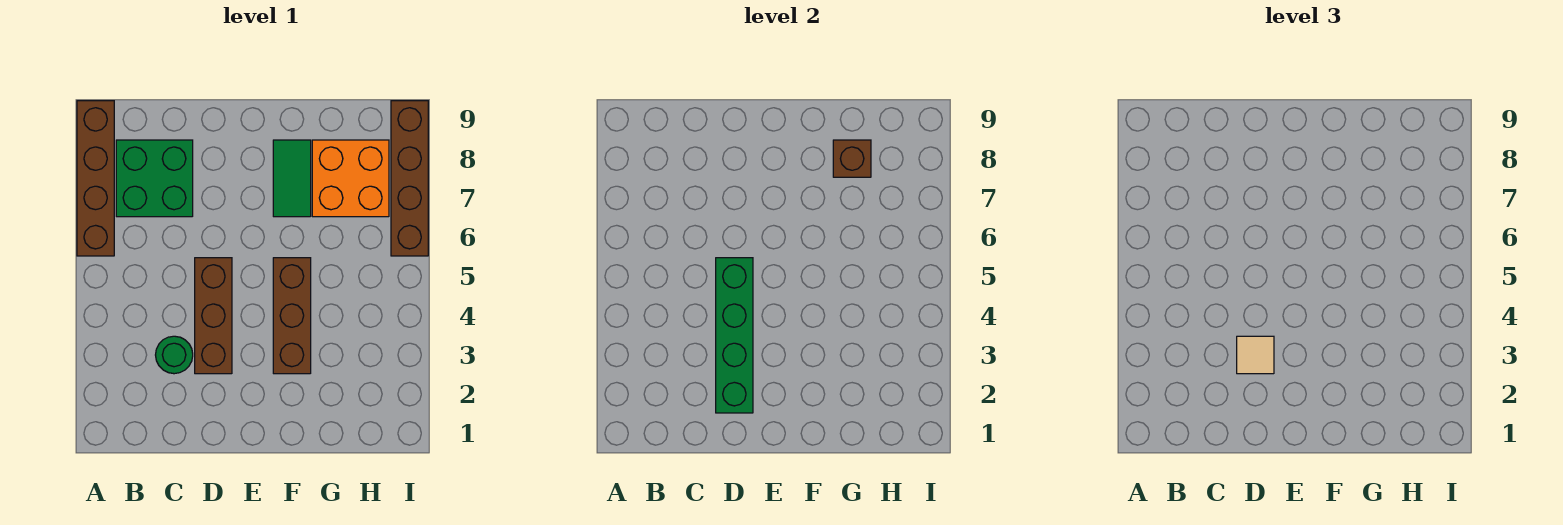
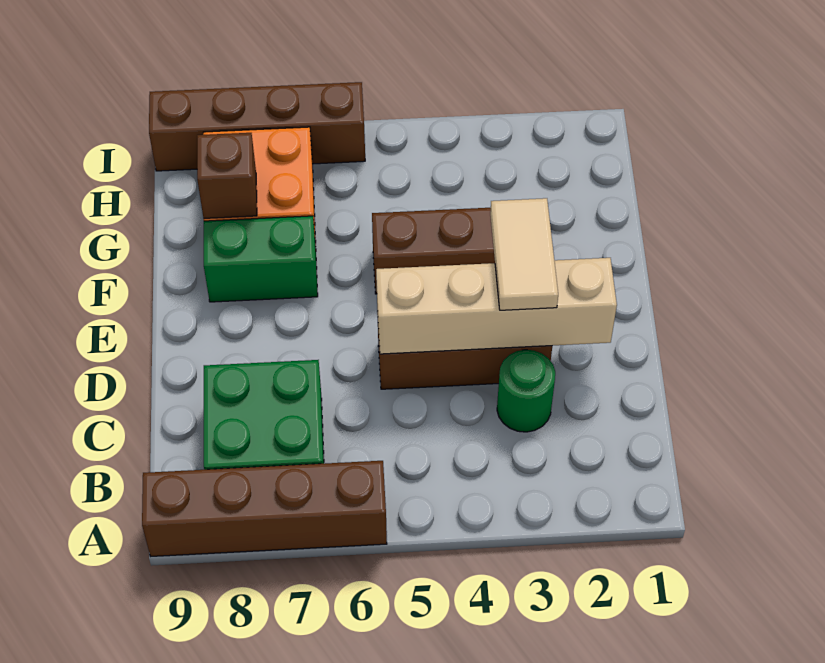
green brick D2:D5 level 2 -> tan brick D2:D5 level 2
tan tile D3 level 3 -> tan tile D3:E3 level 3
green tile F7:F8 level 1 -> green brick F7:F8 level 1

